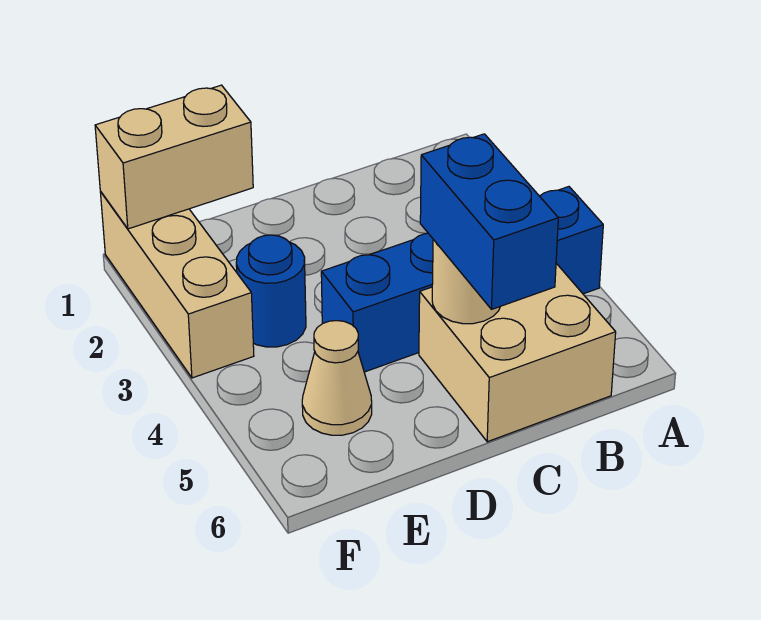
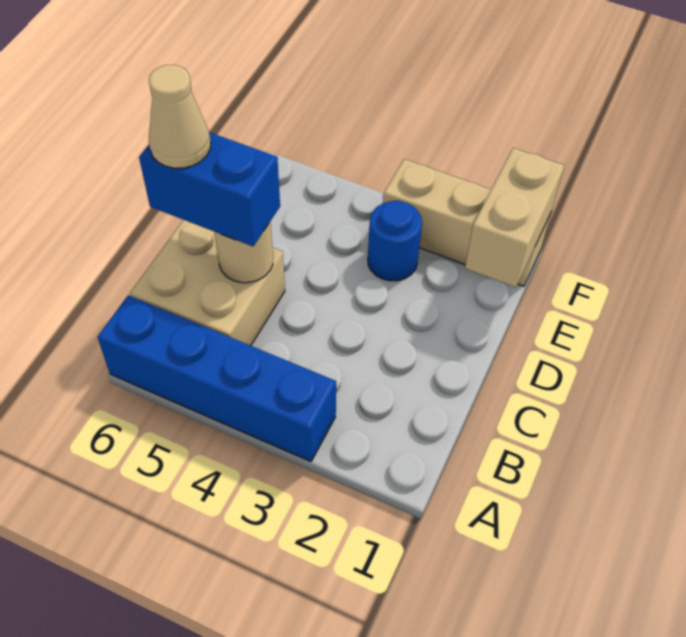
blue brick A4:D4 level 1 -> blue brick A3:A6 level 1
tan cone E5 level 1 -> tan cone C6 level 4

